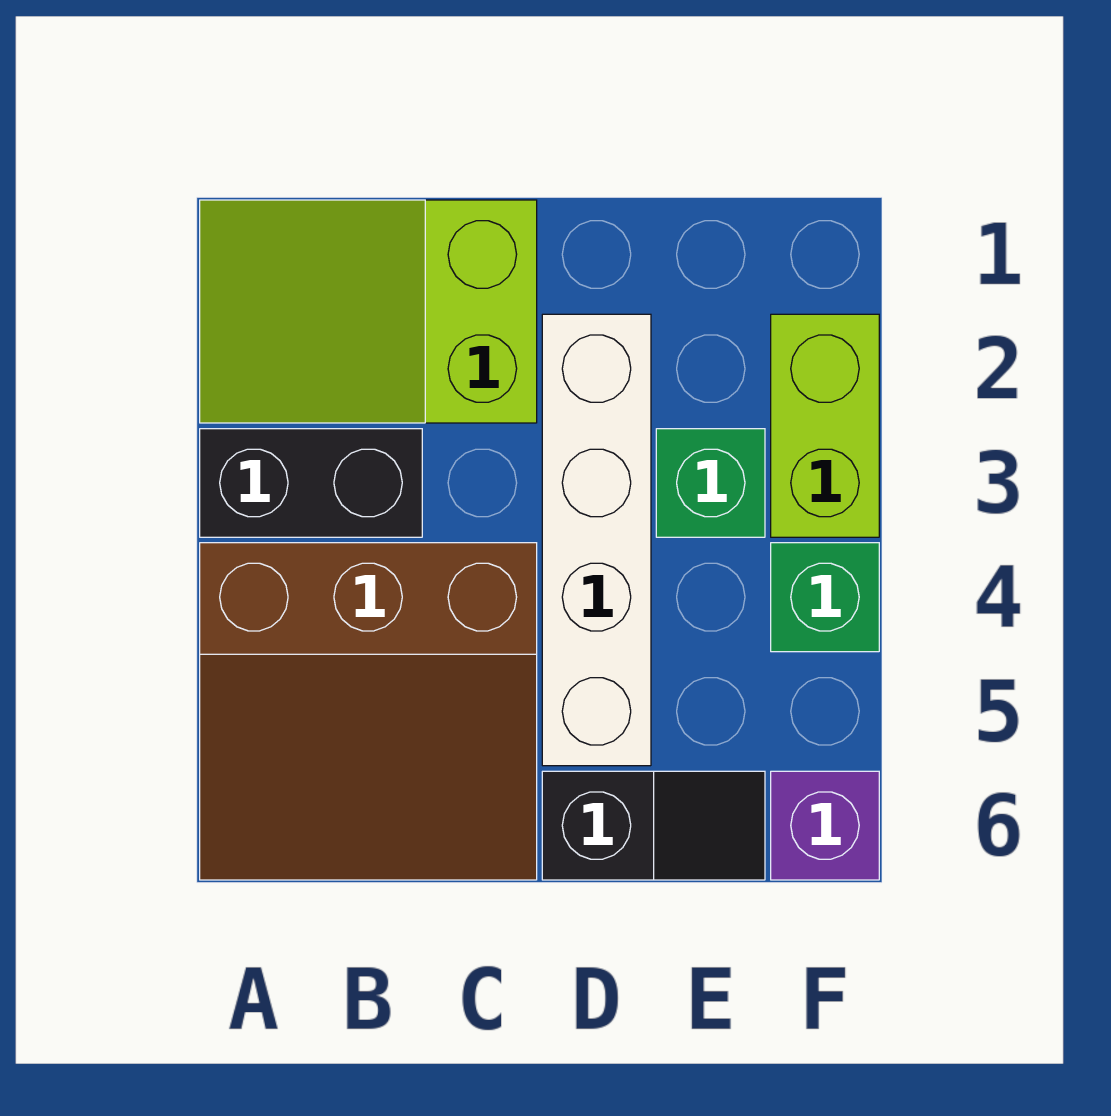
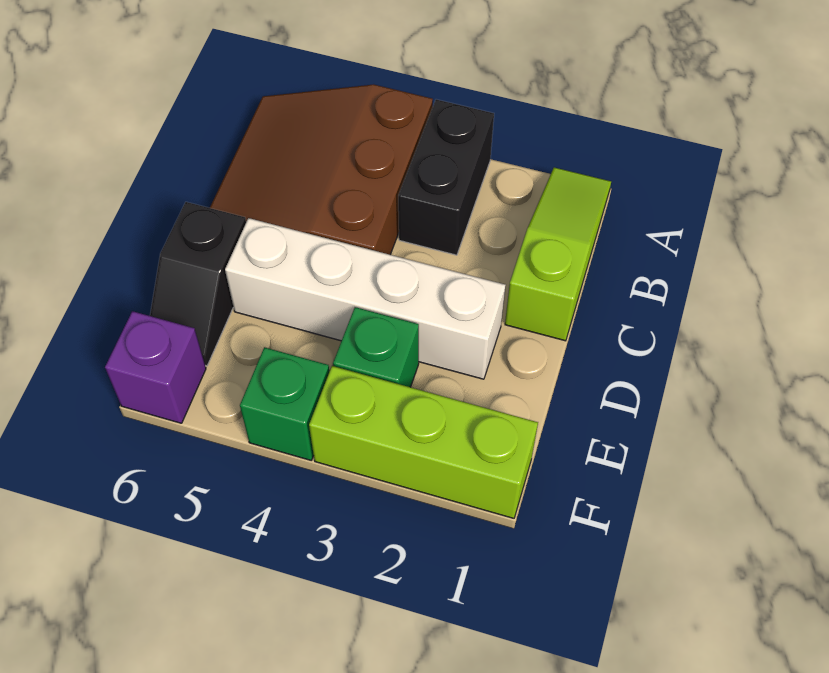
lime slope A1:C2 level 1 top C -> lime slope A1:C1 level 1 top C
lime brick F2:F3 level 1 -> lime brick F1:F3 level 1

